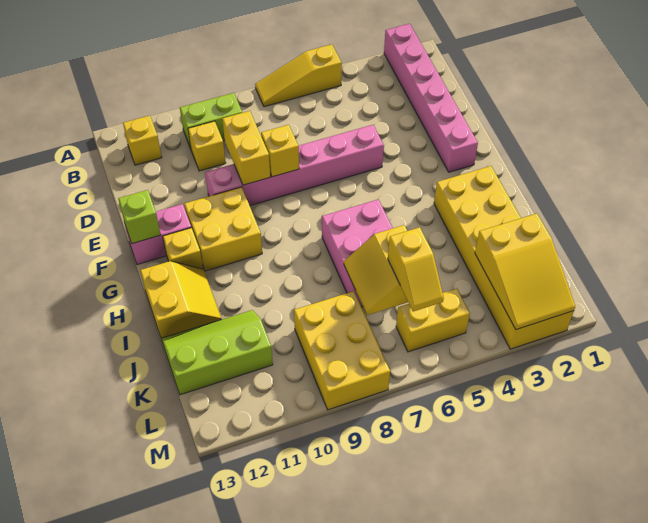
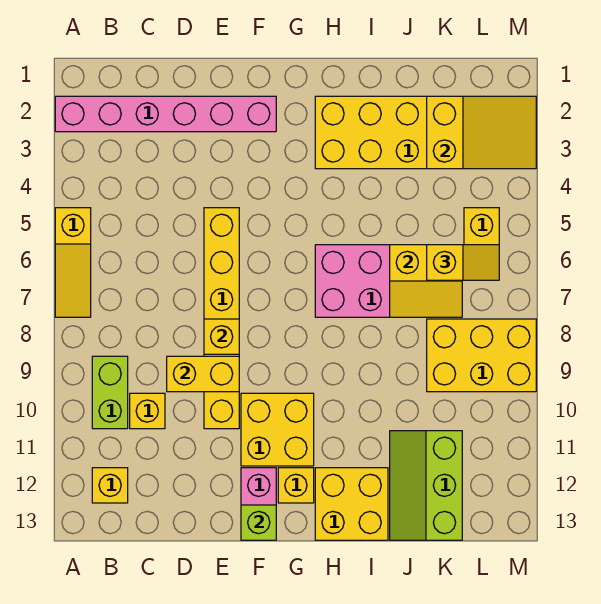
pink brick E5:E10 level 1 -> yellow brick E5:E10 level 1
yellow slope H12:I13 level 1 top 13 -> yellow brick H12:I13 level 1

